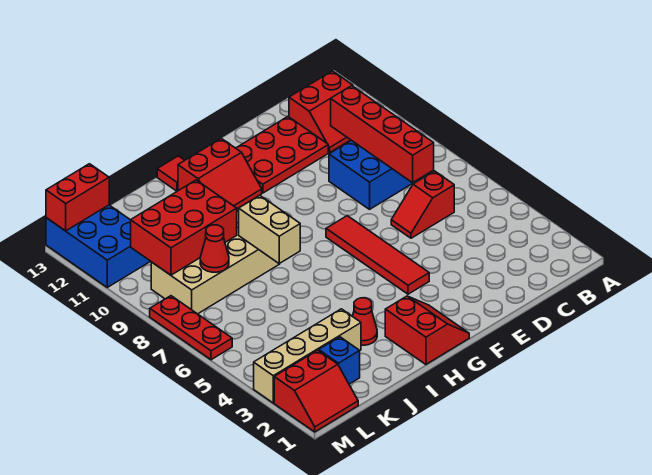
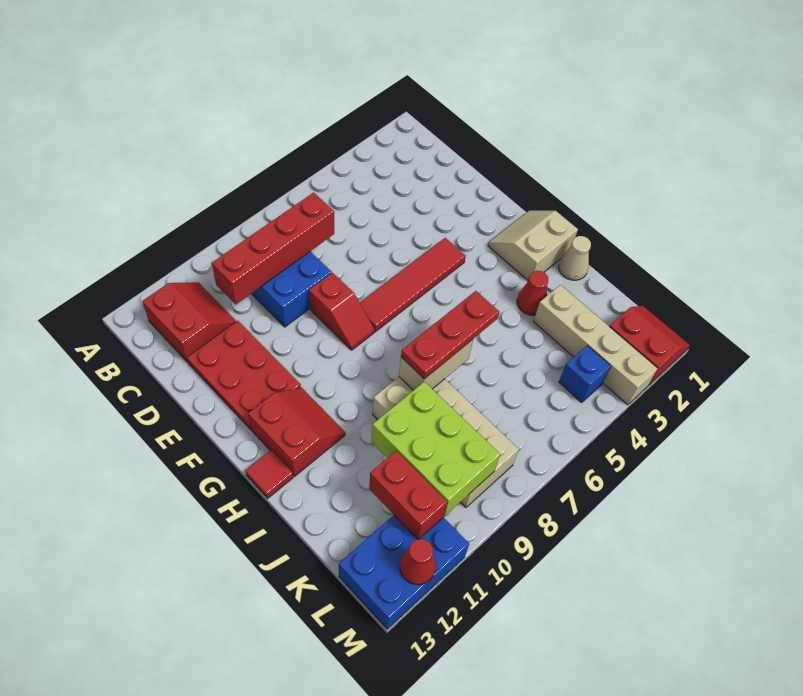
red slope C6:D6 level 1 top C -> red slope E8:F8 level 1 top E
red slope G1:H2 level 1 top H -> tan slope G1:H2 level 1 top H
none -> tan cone I1 level 1
red brick J9:L10 level 2 -> lime brick J9:L10 level 2
blue brick K2 level 1 -> blue brick L4 level 1
red cone K8 level 2 -> red cone M12 level 2
red brick L13:M13 level 2 -> red brick K11:L11 level 2
red plate M6:M8 level 1 -> red plate I6:I8 level 3

